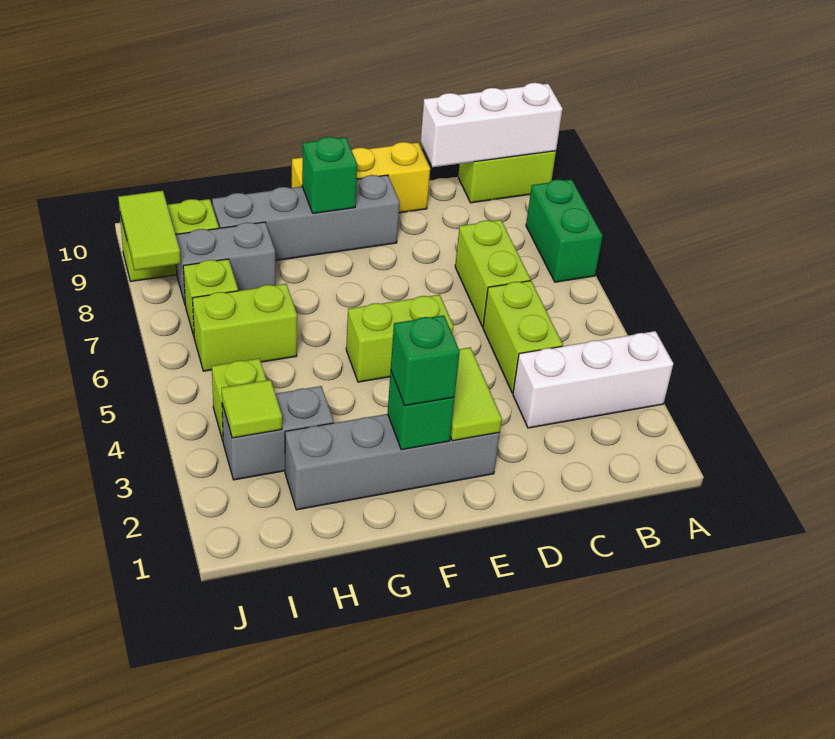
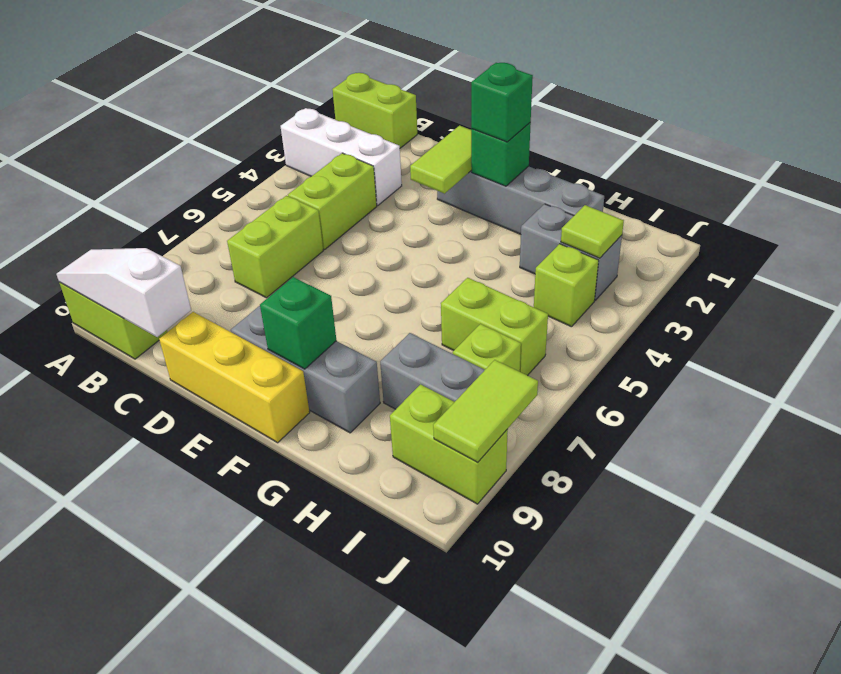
green brick A7:A8 level 1 -> none
white brick A10:C10 level 2 -> white slope A10:C10 level 2 top C
lime brick E5:F5 level 1 -> lime brick A1:B1 level 1
grey brick E9:H9 level 1 -> grey brick E9:G9 level 1

